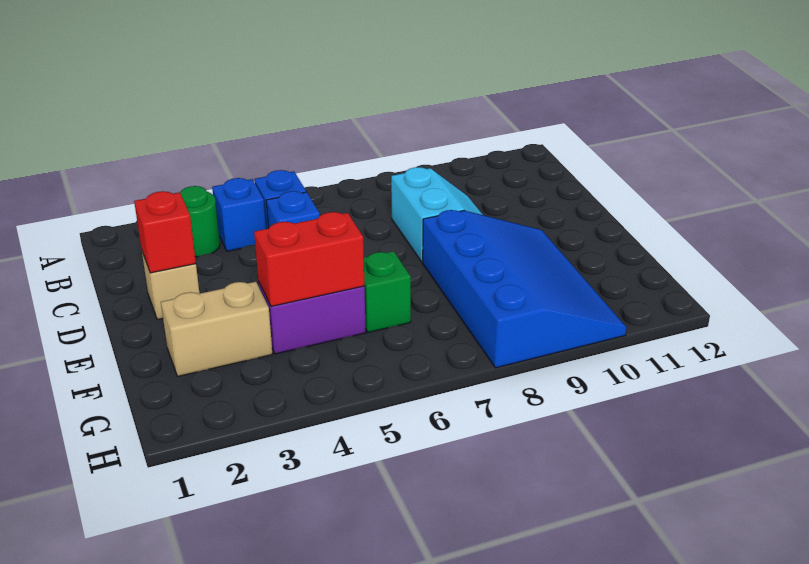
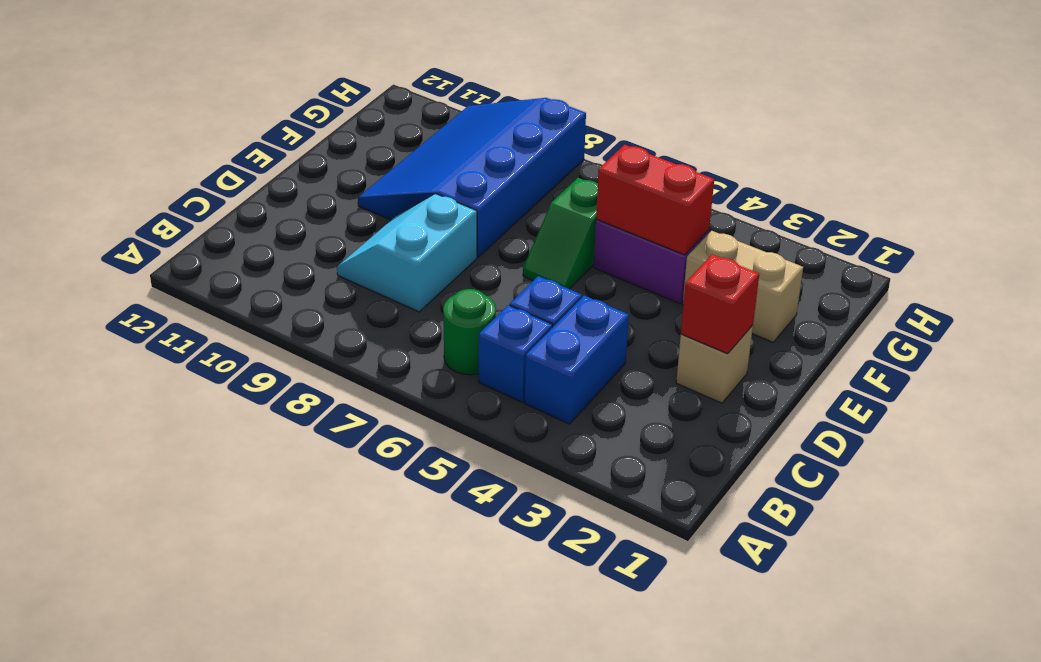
green round brick B3 level 1 -> green round brick B6 level 1
blue brick B4 level 1 -> blue brick B4:C4 level 1

